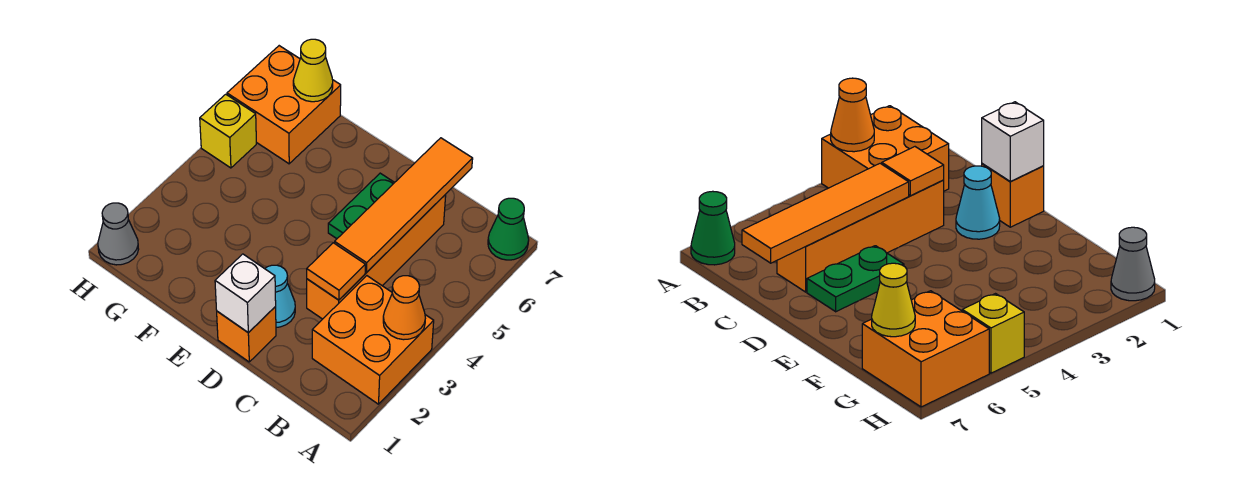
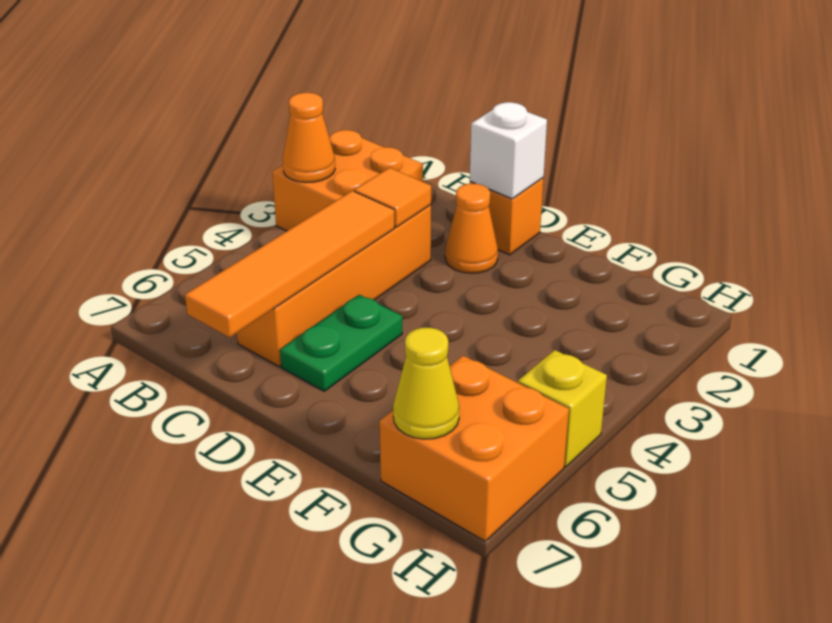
green cone A7 level 1 -> none
cyan cone D2 level 1 -> orange cone D2 level 1
grey cone H1 level 1 -> none

